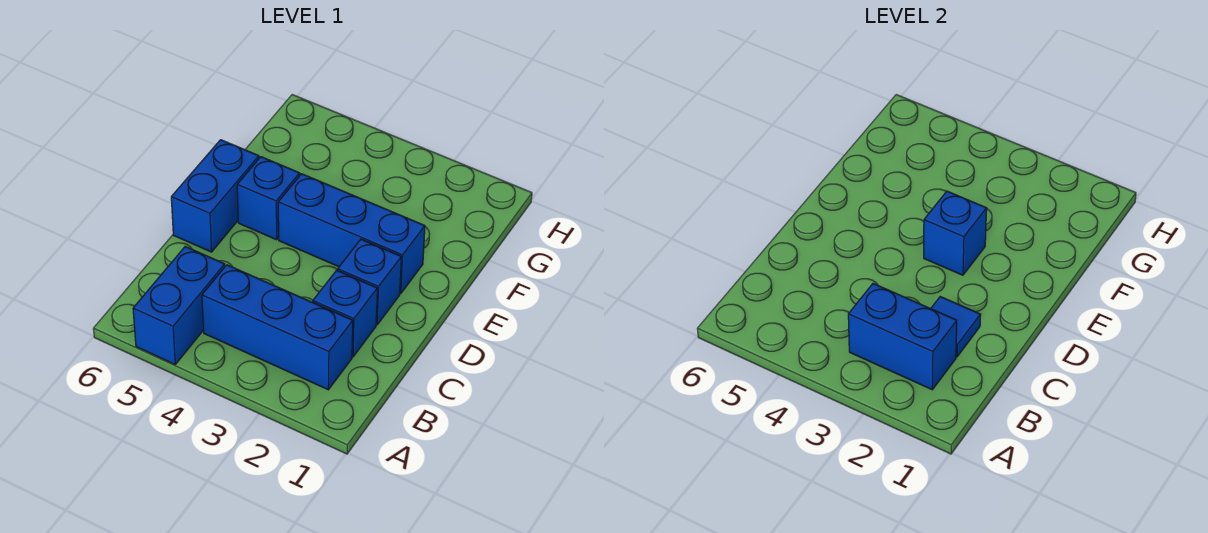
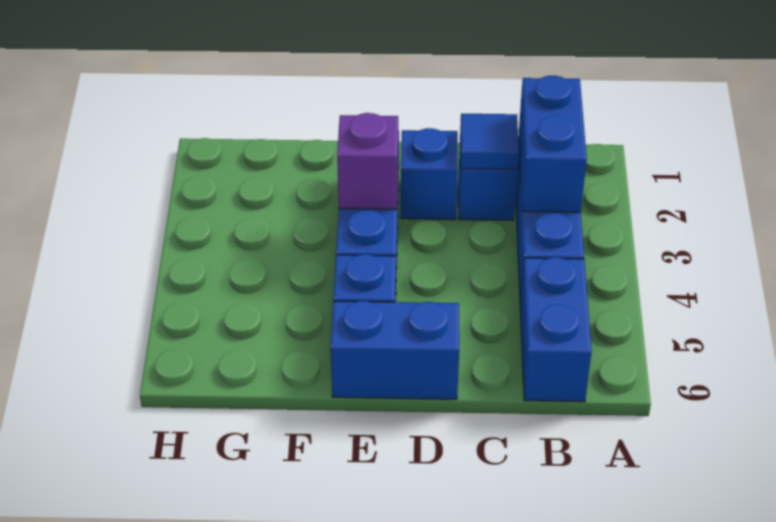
blue brick A5:B5 level 1 -> blue brick B5:B6 level 1
blue brick E3 level 2 -> purple brick E3 level 2

